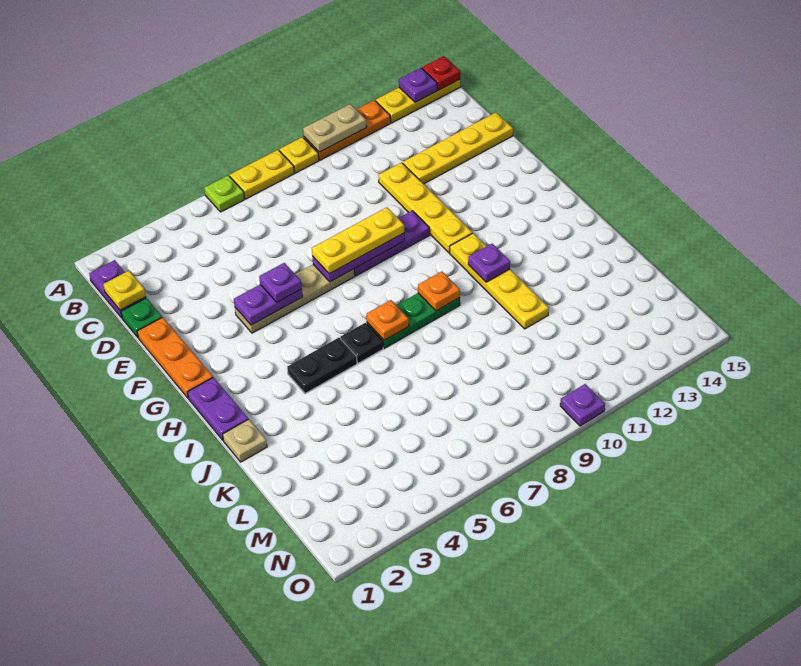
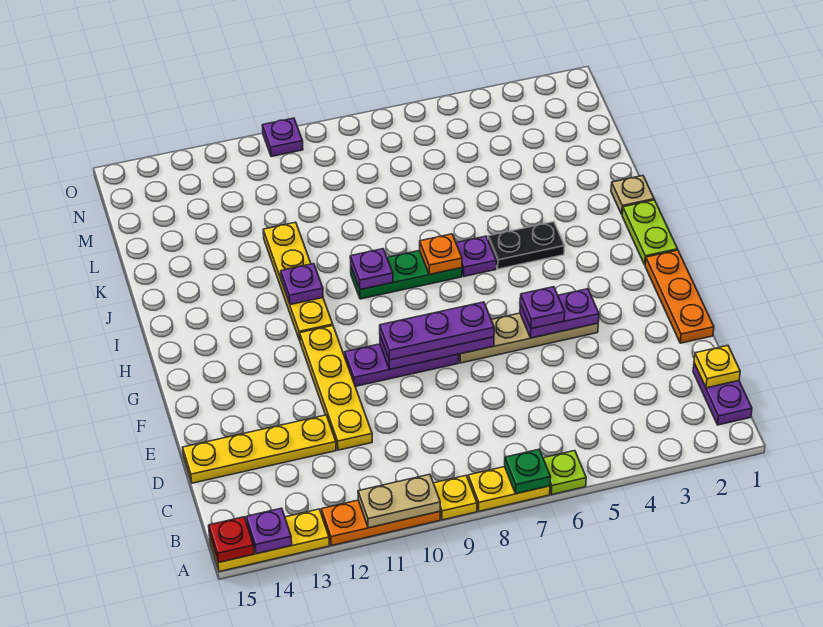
green plate D1 level 1 -> green plate A7 level 2
yellow plate F7:F9 level 3 -> purple plate F7:F9 level 3
purple plate H1:I1 level 1 -> lime plate H1:I1 level 1
black plate I6 level 1 -> purple plate I6 level 1
orange plate I9 level 2 -> purple plate I9 level 2

